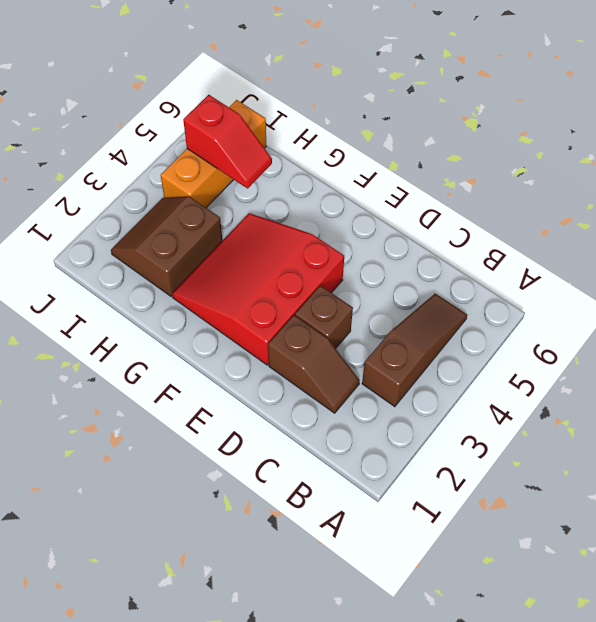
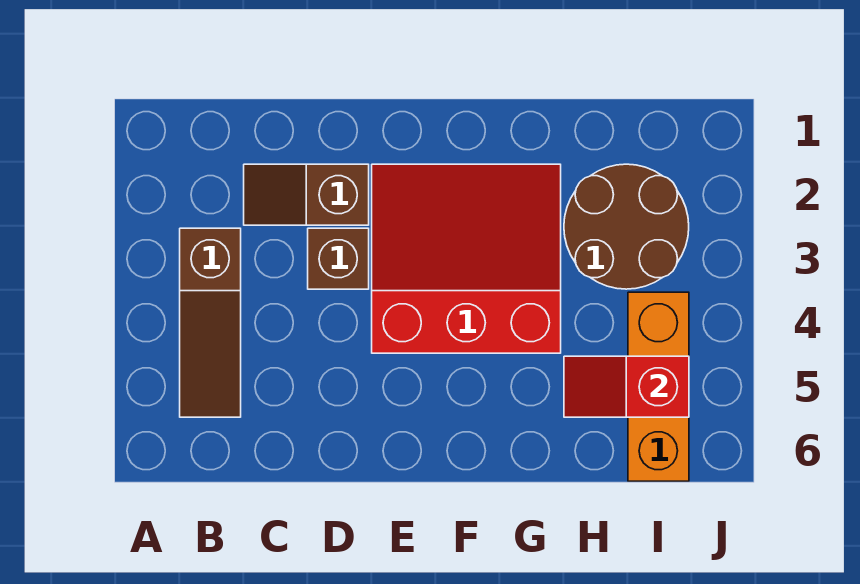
red slope E2:G4 level 1 top E -> red slope E2:G4 level 1 top 4
brown slope H2:I3 level 1 top H -> brown round brick H2:I3 level 1

